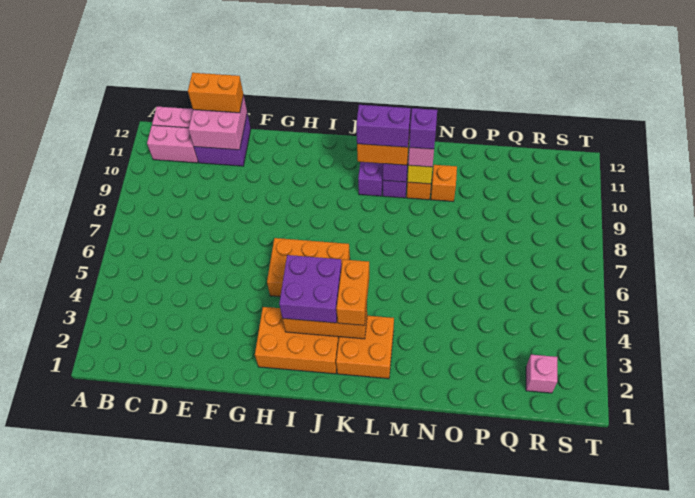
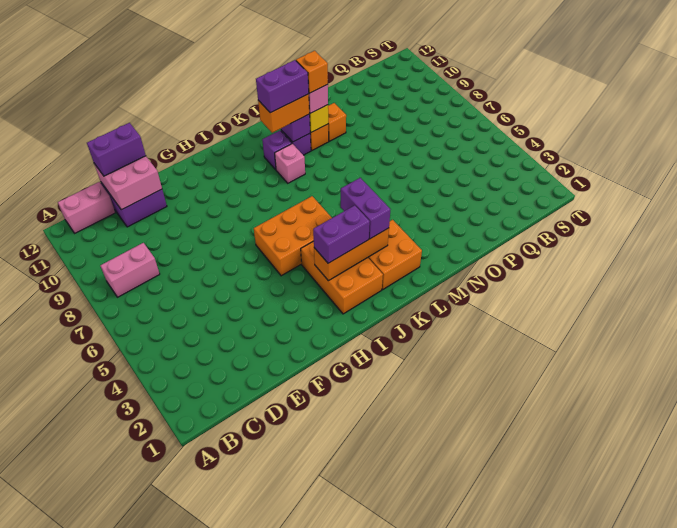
pink brick B11:C11 level 1 -> pink brick B8:C8 level 1
orange brick D12:E12 level 3 -> purple brick D12:E12 level 3
orange brick H2:J3 level 1 -> orange brick I2:J4 level 1
purple brick I3:J4 level 3 -> purple brick I3:J3 level 3
orange brick K3:K4 level 3 -> purple brick K3:K4 level 3
purple brick M10 level 4 -> orange brick M10 level 4
pink brick R2 level 1 -> pink brick K9 level 1

